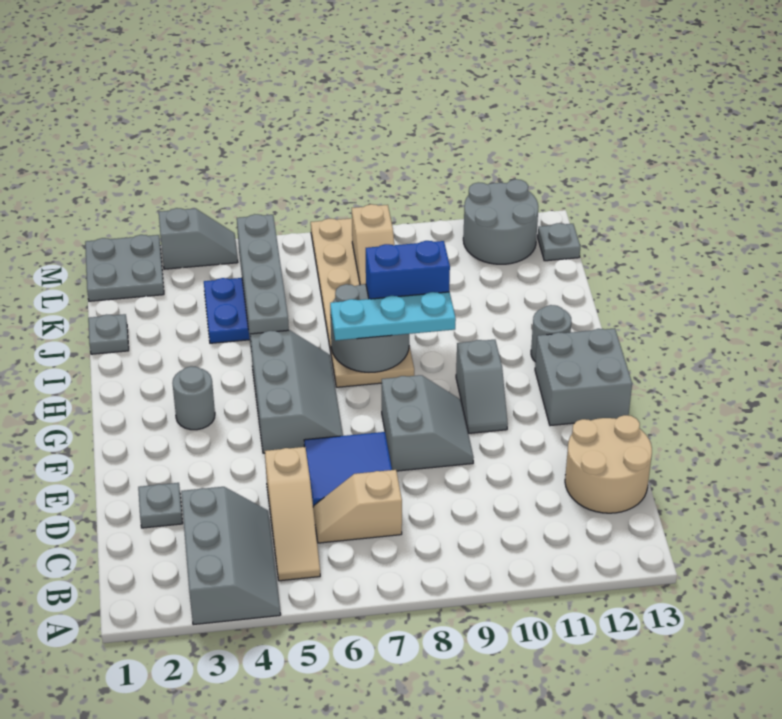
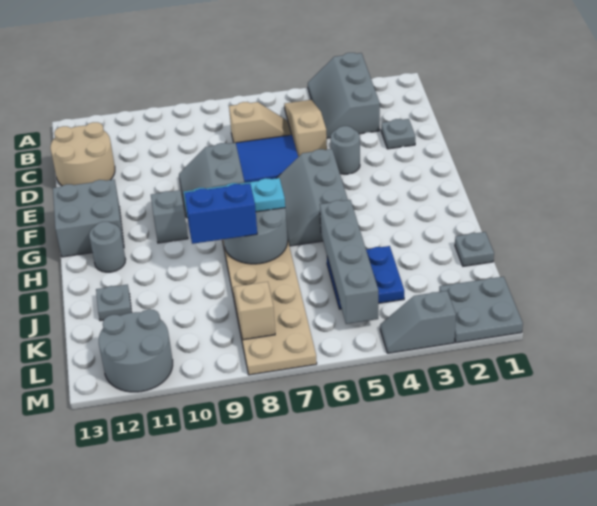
grey round brick G3 level 1 -> grey round brick E4 level 1
grey plate L13 level 1 -> grey plate J12 level 1

